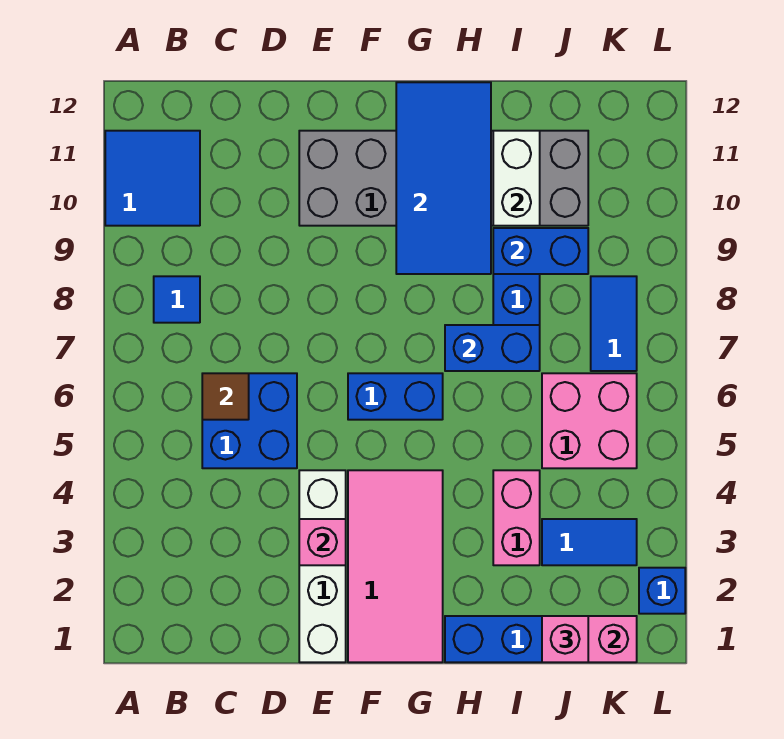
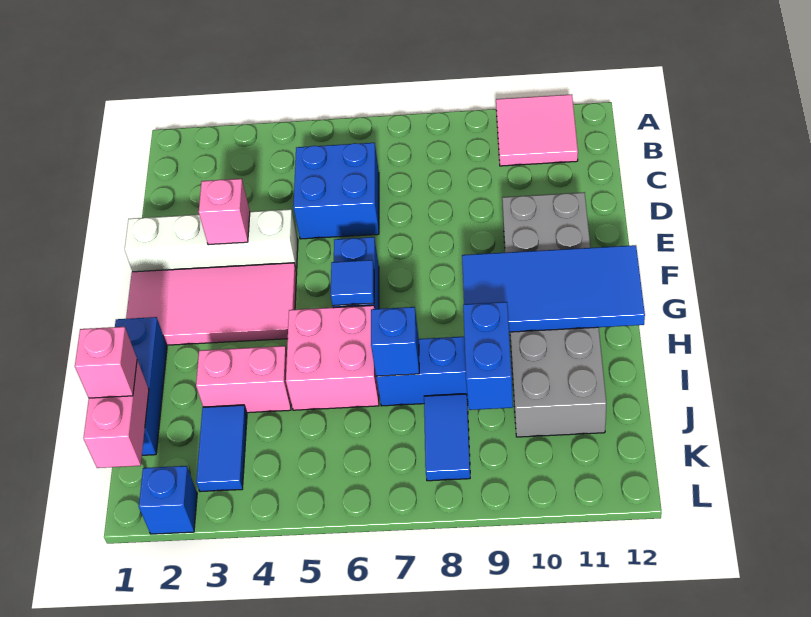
blue tile A10:B11 level 1 -> pink tile A10:B11 level 1
blue tile B8 level 1 -> blue tile G6 level 2
brown tile C6 level 2 -> none
blue brick H7:I7 level 2 -> blue brick I7 level 2
white brick I10:I11 level 2 -> none
pink brick J5:K6 level 1 -> pink brick H5:I6 level 1
blue tile K7:K8 level 1 -> blue tile J8:K8 level 1

